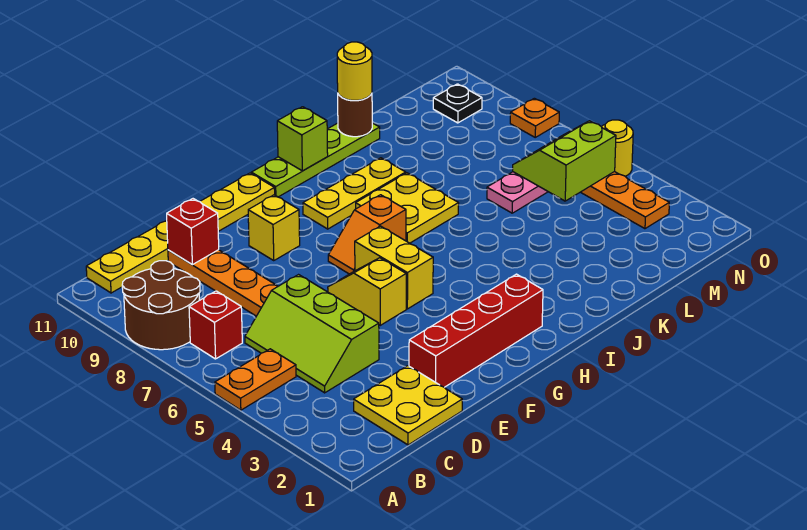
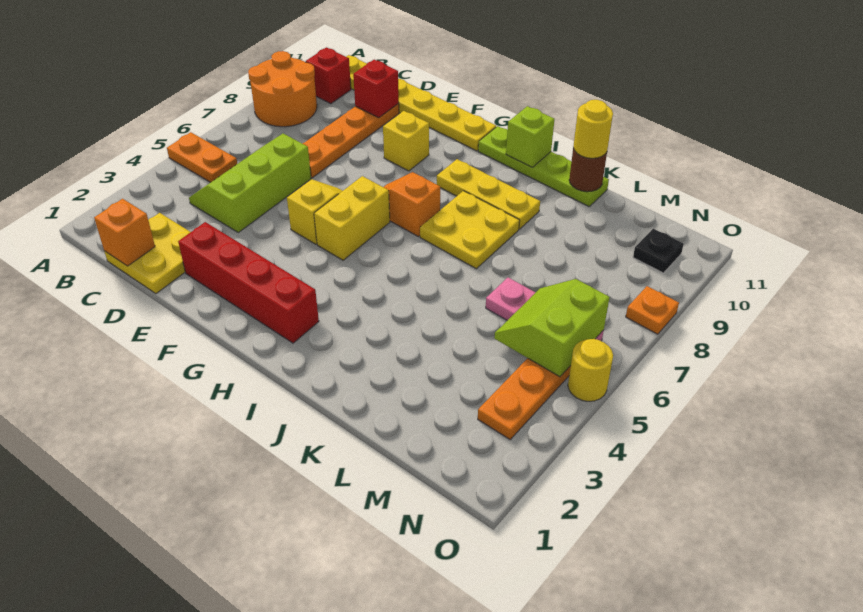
brown round brick A8:B9 level 1 -> orange round brick A8:B9 level 1
red brick B7 level 1 -> red brick B10 level 1
none -> orange brick C1 level 2
lime slope M5:N6 level 2 top 5 -> lime slope M5:N6 level 2 top N

